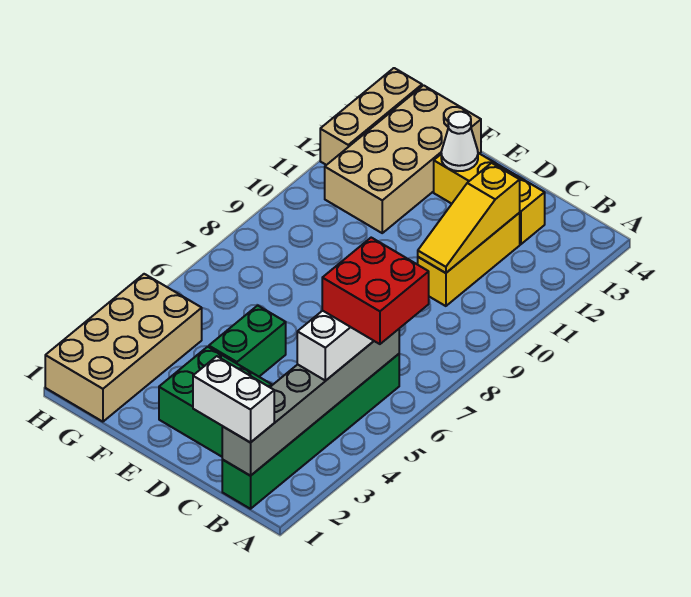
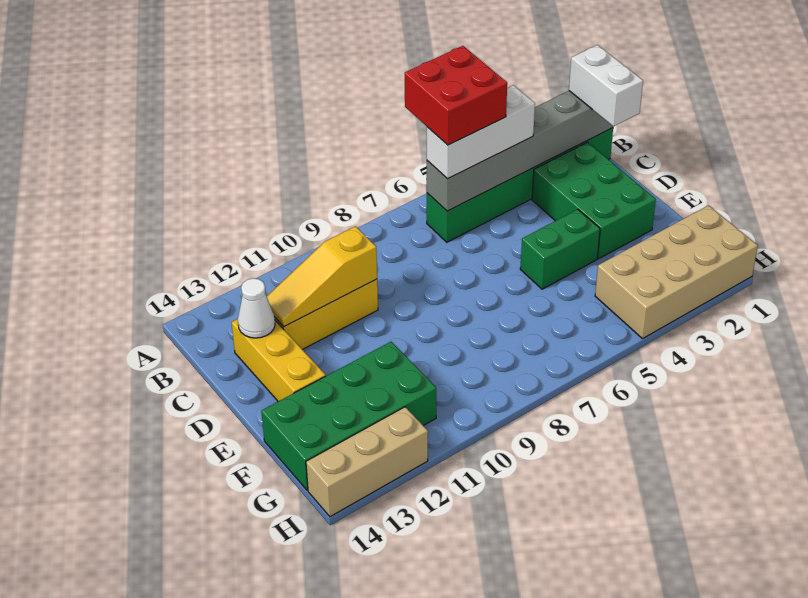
yellow slope C10:C12 level 2 top 12 -> yellow slope C10:C12 level 2 top 10
white cone E13 level 2 -> white cone C13 level 2
tan brick F11:G14 level 1 -> green brick F11:G14 level 1

